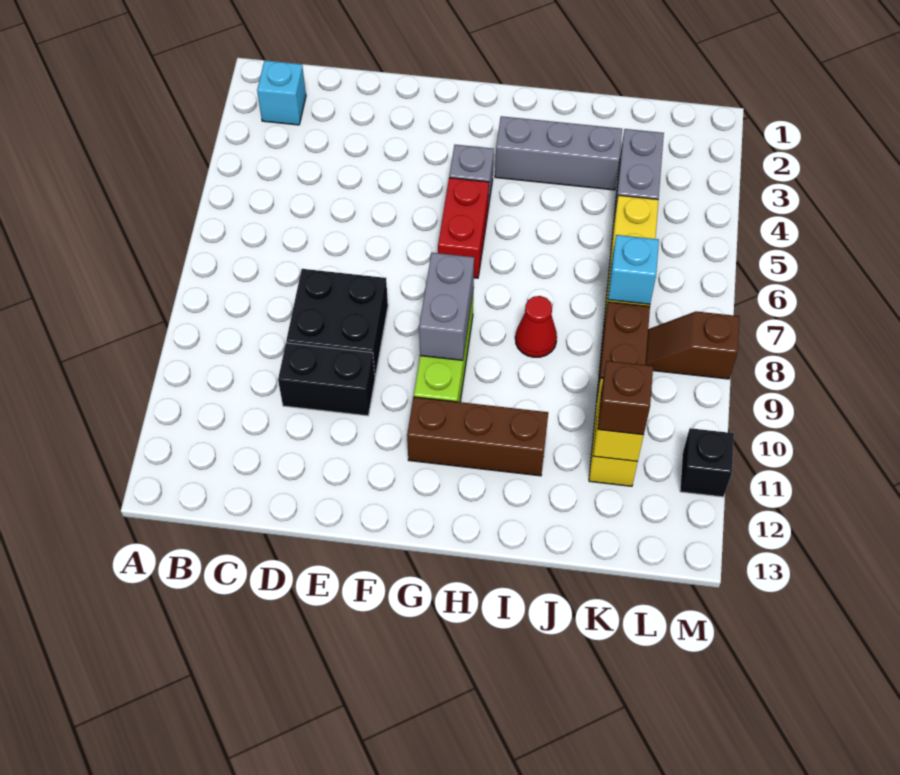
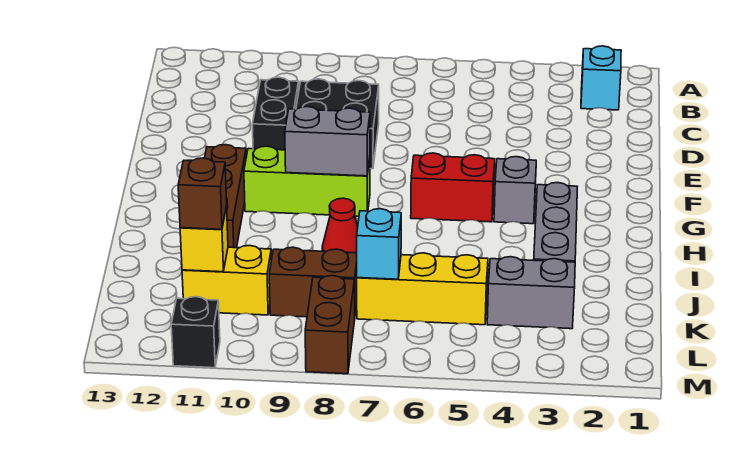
brown slope L8:M8 level 1 top M -> brown brick L8:M8 level 1

